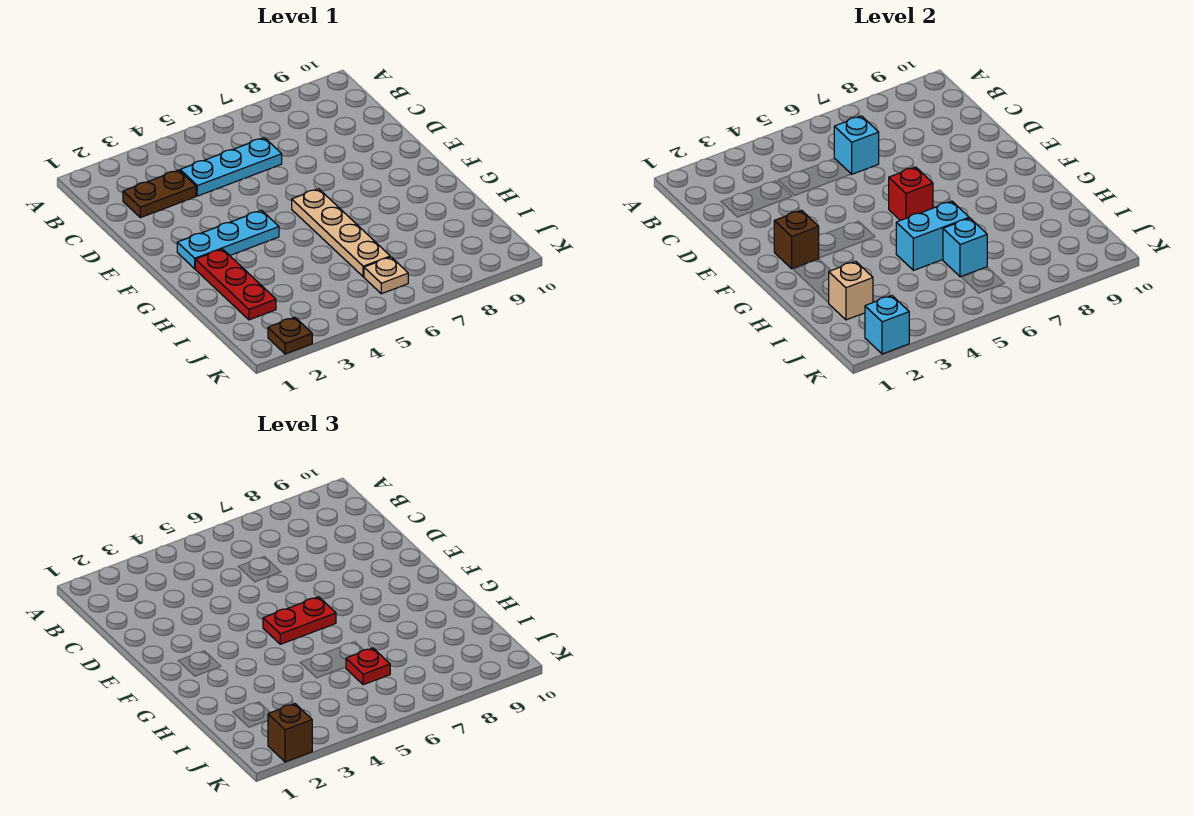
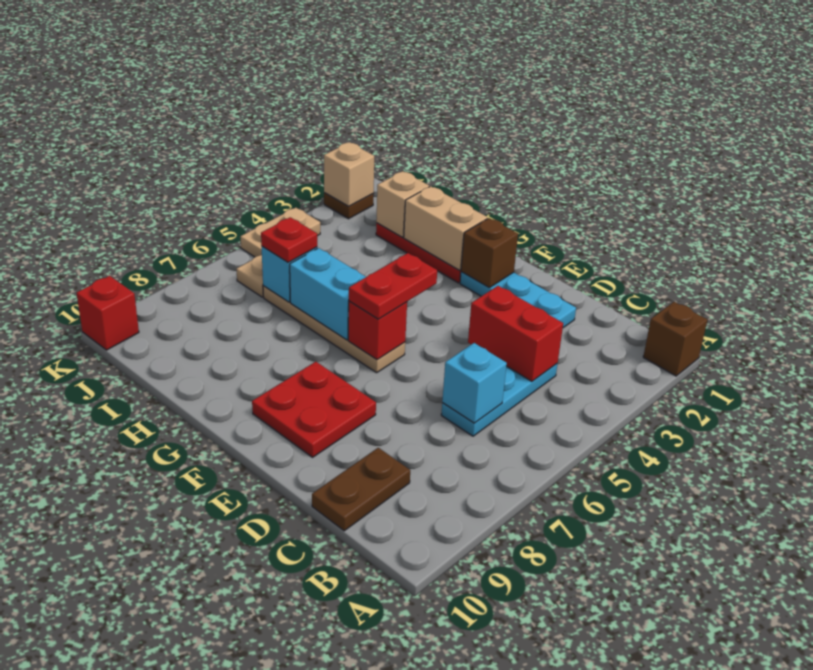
brown plate C2:C3 level 1 -> brown plate C9:C10 level 1
none -> red brick C4:D4 level 2
none -> red plate E8:F9 level 1
cyan plate F2:F4 level 1 -> cyan plate D2:F2 level 1
none -> tan brick G2:H2 level 2
cyan brick H5:H6 level 2 -> cyan brick G6:H6 level 2
cyan brick K2 level 2 -> tan brick K2 level 2
brown brick K2 level 3 -> brown brick A1 level 1
none -> tan plate K4:K5 level 1
none -> red brick K10 level 1

